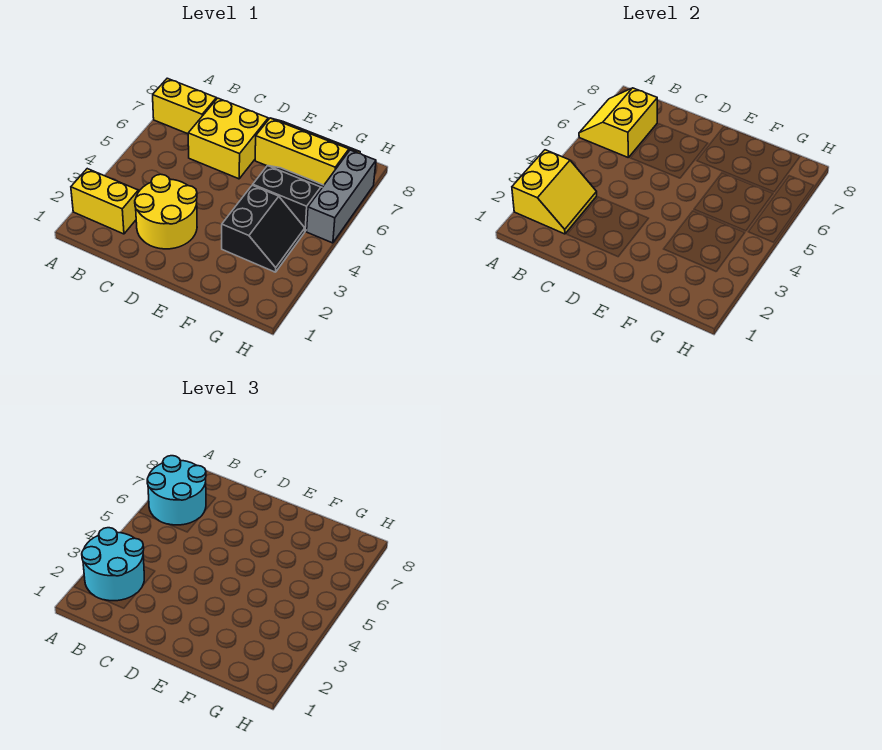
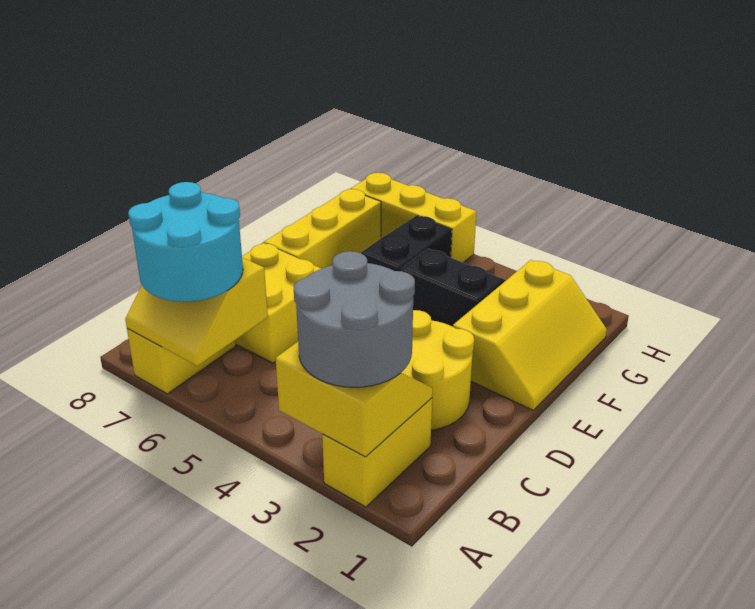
cyan round brick A2:B3 level 3 -> grey round brick A2:B3 level 3
none -> yellow slope E1:G2 level 1 top 2
grey brick H5:H7 level 1 -> yellow brick H5:H7 level 1

